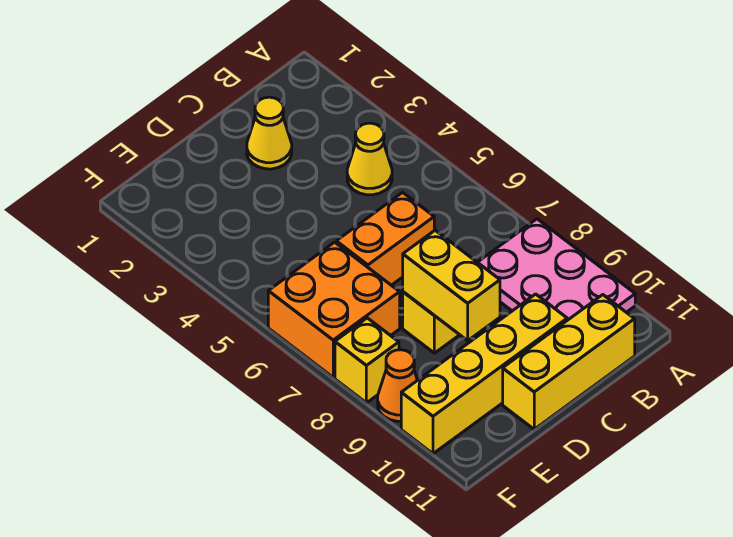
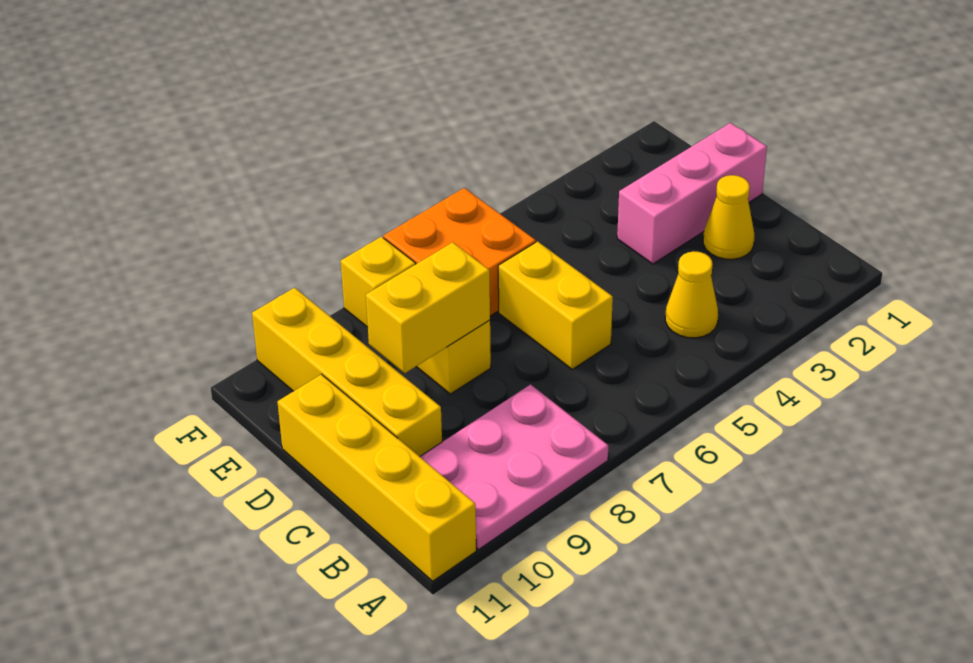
yellow brick B11:D11 level 1 -> yellow brick A11:D11 level 1
orange brick C6:D6 level 1 -> yellow brick C6:D6 level 1
none -> pink brick D1:D3 level 1
orange cone F9 level 1 -> none

